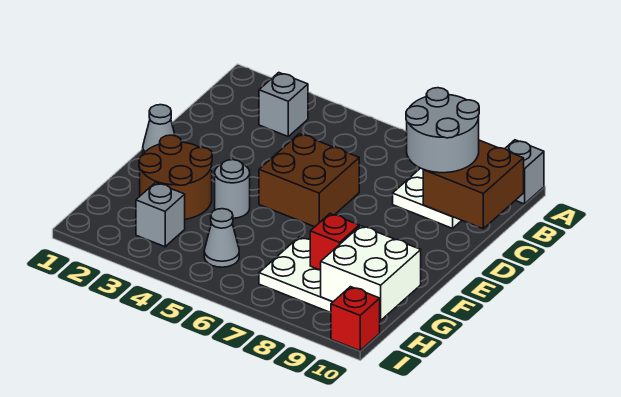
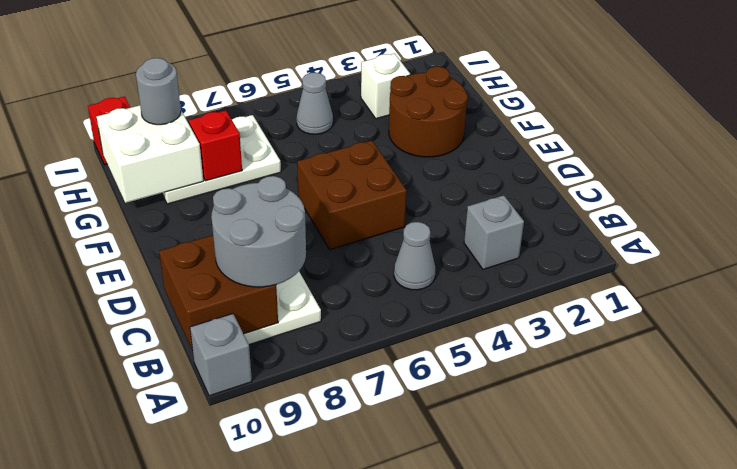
grey cone E1 level 1 -> grey cone B5 level 1
grey round brick F4 level 1 -> grey round brick H9 level 3
grey brick H3 level 1 -> white brick H3 level 1

